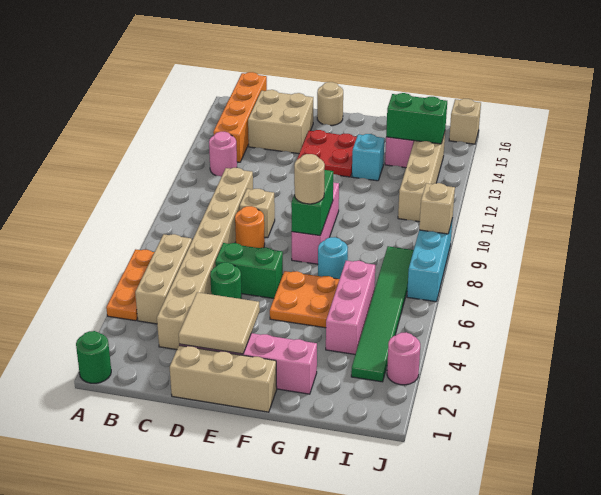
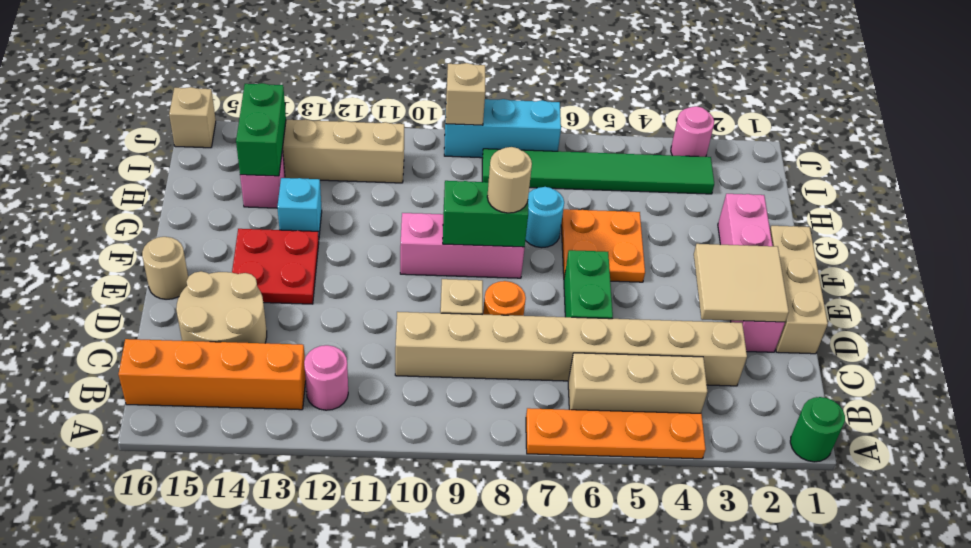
orange plate A4:A6 level 1 -> orange plate A4:A7 level 1
tan brick C14:D15 level 1 -> tan round brick C14:D15 level 1
green round brick D5 level 1 -> none
pink brick H4:H6 level 1 -> none

